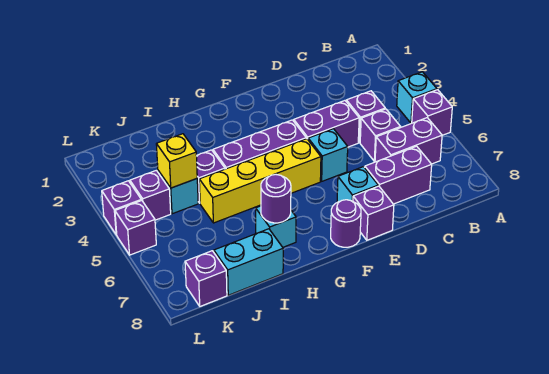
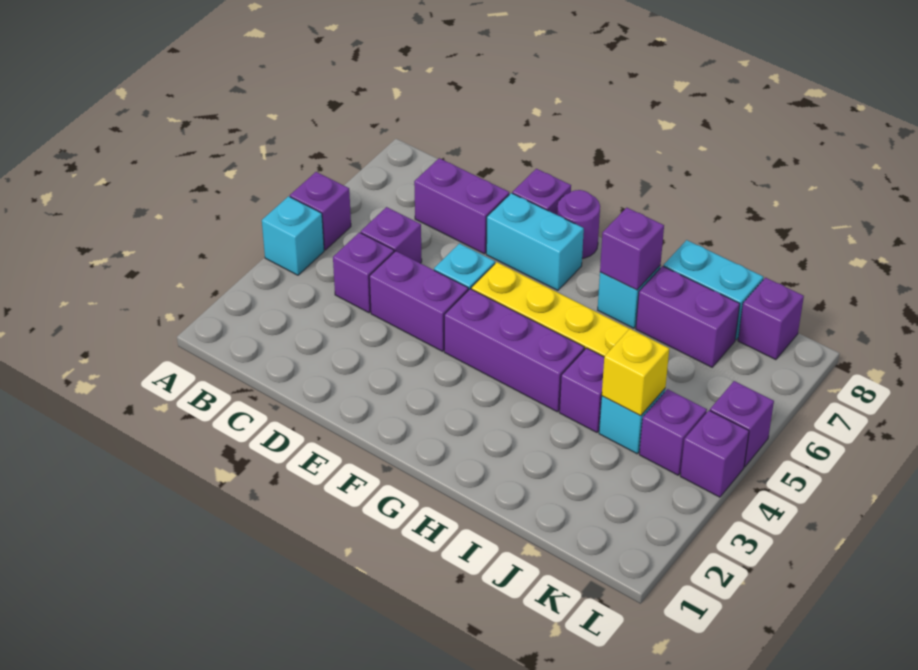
purple brick B6:C6 level 1 -> purple brick I7:J7 level 1
cyan brick E7 level 1 -> cyan brick E7:F7 level 1
purple round brick H7 level 2 -> purple brick H7 level 2

